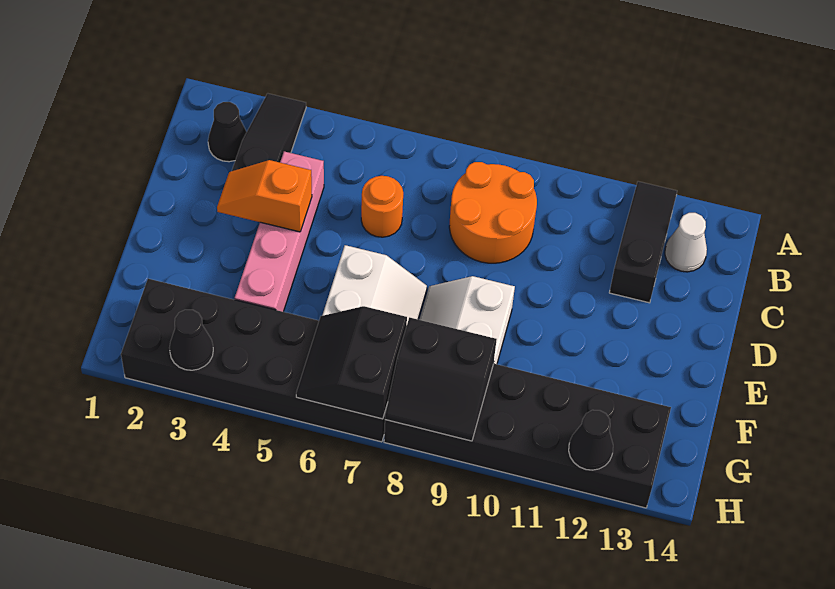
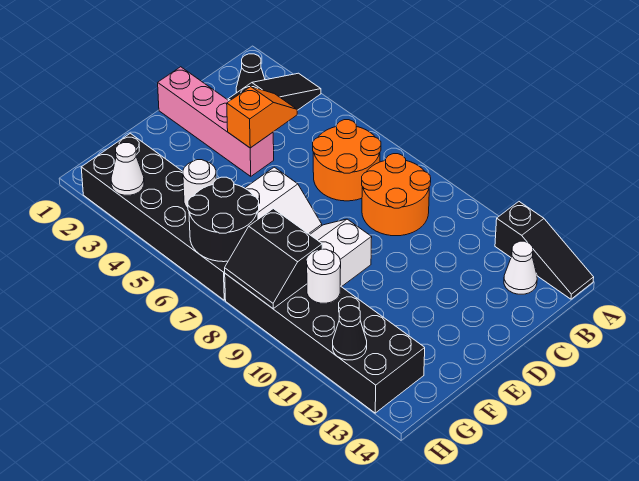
black slope A12:C12 level 1 top C -> black slope A12:A14 level 1 top 12
pink brick C4:F4 level 1 -> pink brick D1:D4 level 1
orange round brick C6 level 1 -> orange round brick B6:C7 level 1
orange slope D3:D4 level 2 top 4 -> orange slope C4:D4 level 2 top D
none -> white round brick G5 level 2
black slope G6:H7 level 2 top 7 -> black round brick G6:H7 level 2
none -> white round brick G10 level 2
black cone H3 level 2 -> white cone H3 level 2

